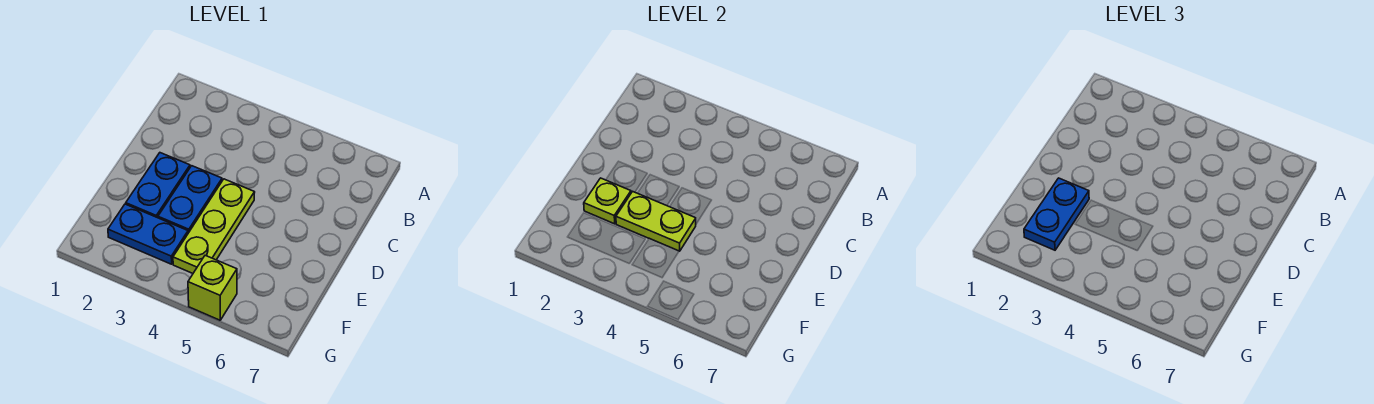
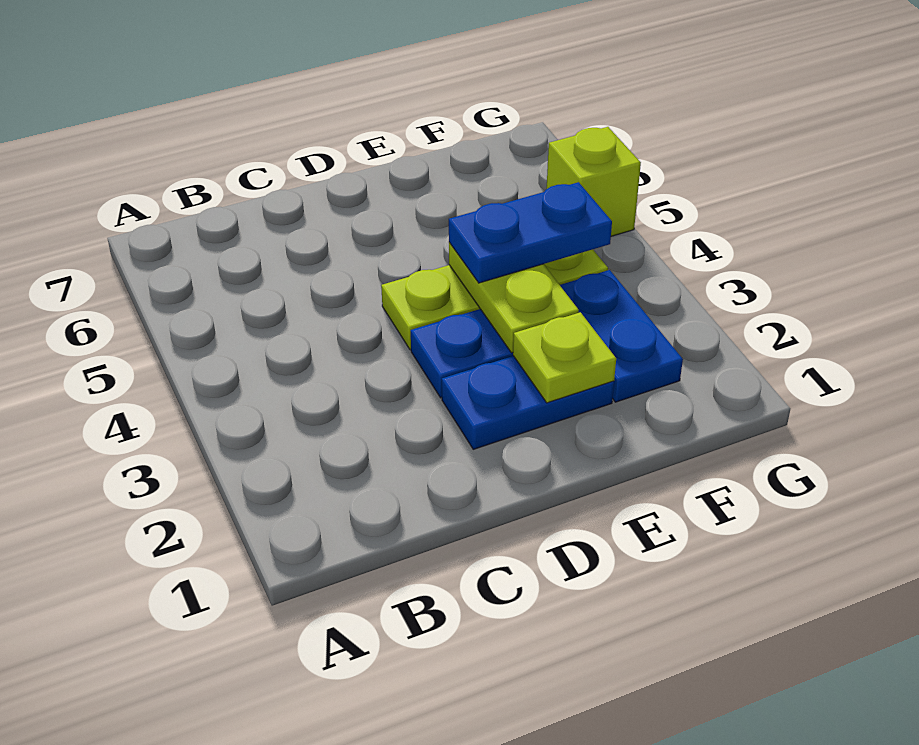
blue plate E2:F2 level 3 -> blue plate E4:F4 level 3

